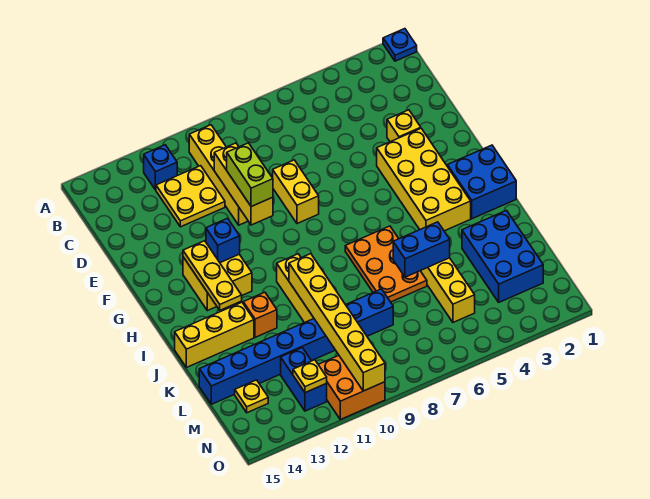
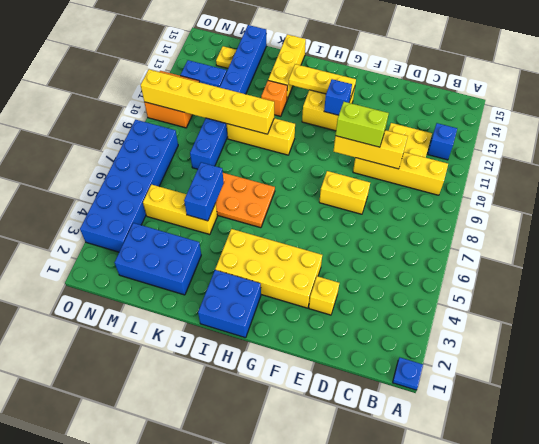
none -> blue brick N3:O8 level 1
yellow plate N12 level 2 -> none

